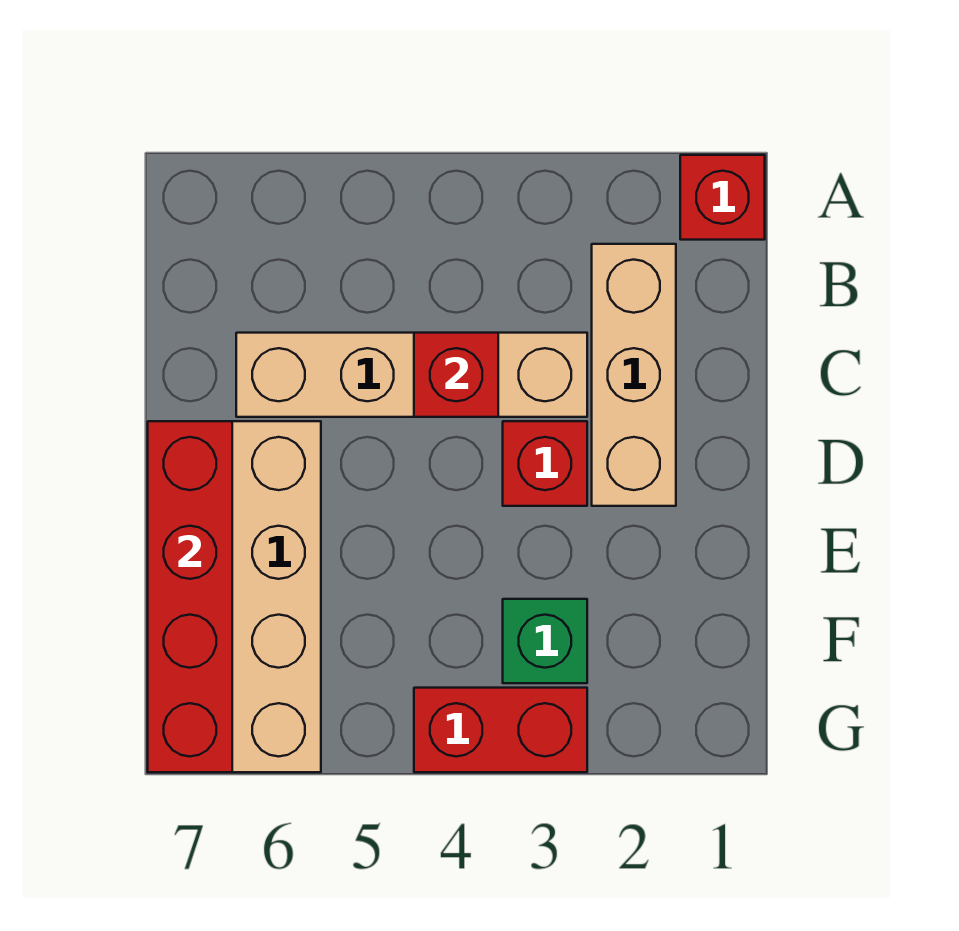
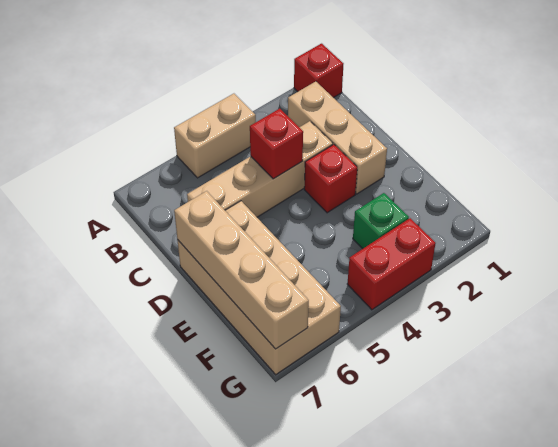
none -> tan brick A4:A5 level 1
red brick D7:G7 level 2 -> tan brick D7:G7 level 2

